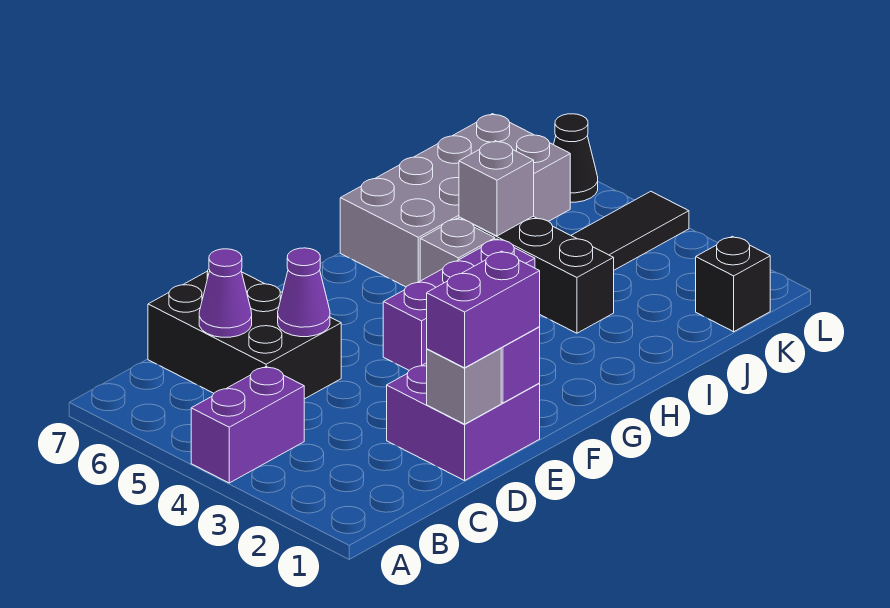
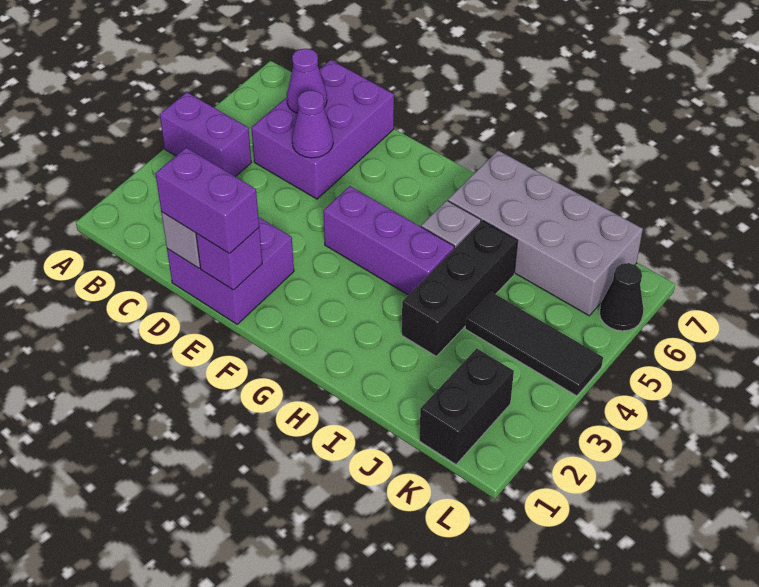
black brick C5:D7 level 1 -> purple brick C5:D7 level 1
grey brick I5 level 2 -> none
black brick K1 level 1 -> black brick K1:K2 level 1

